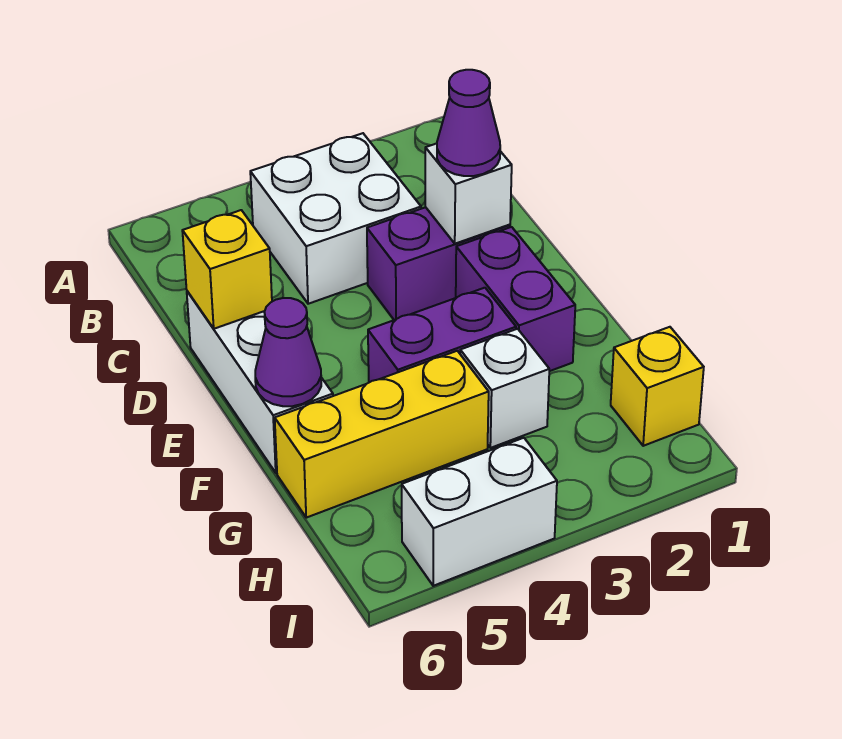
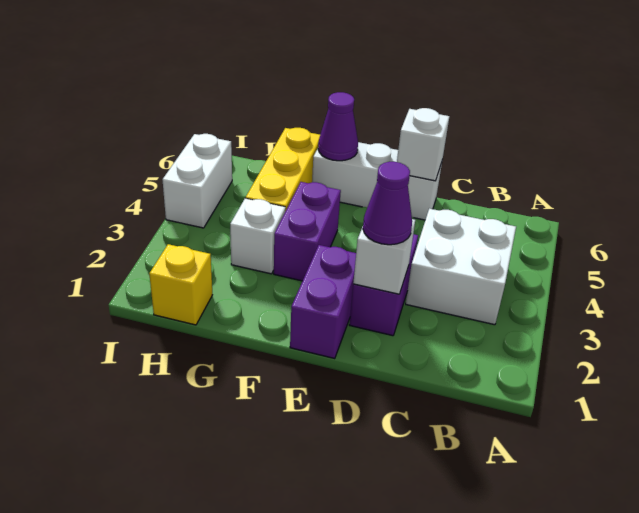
yellow brick D6 level 2 -> white brick D6 level 2
purple brick E2:F2 level 1 -> purple brick E1:E2 level 1

